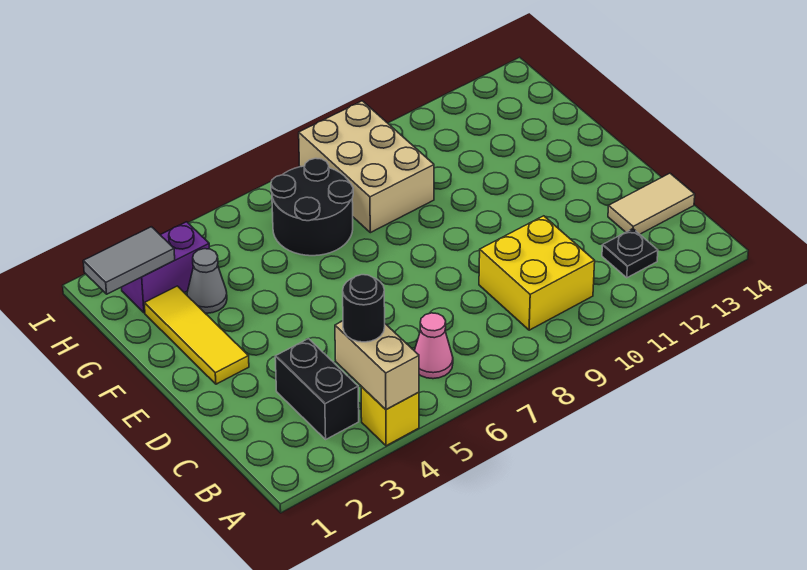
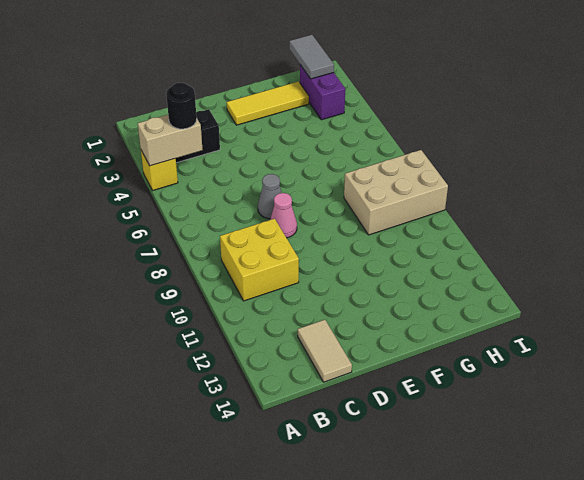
pink cone B6 level 1 -> pink cone D8 level 1
black plate B12 level 1 -> none
grey cone G3 level 1 -> grey cone D7 level 1
black round brick G6:H7 level 1 -> none

